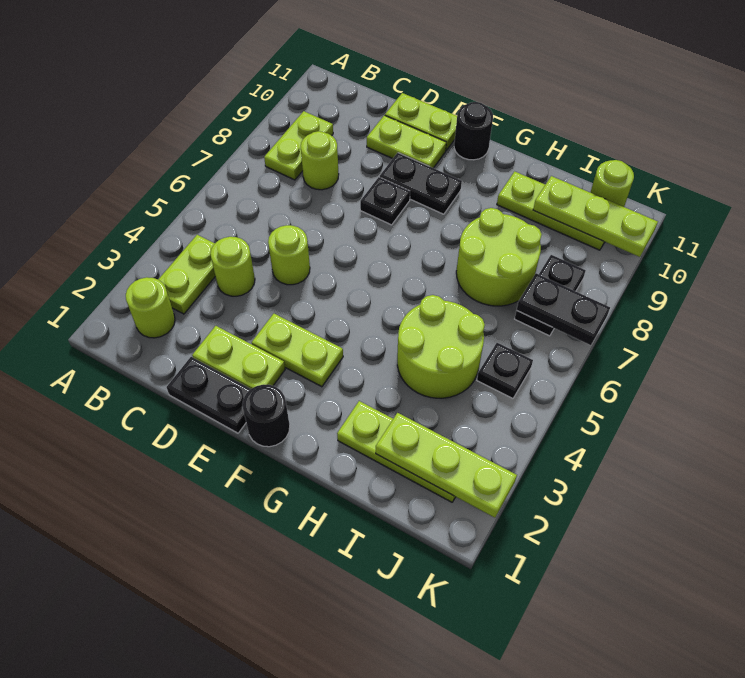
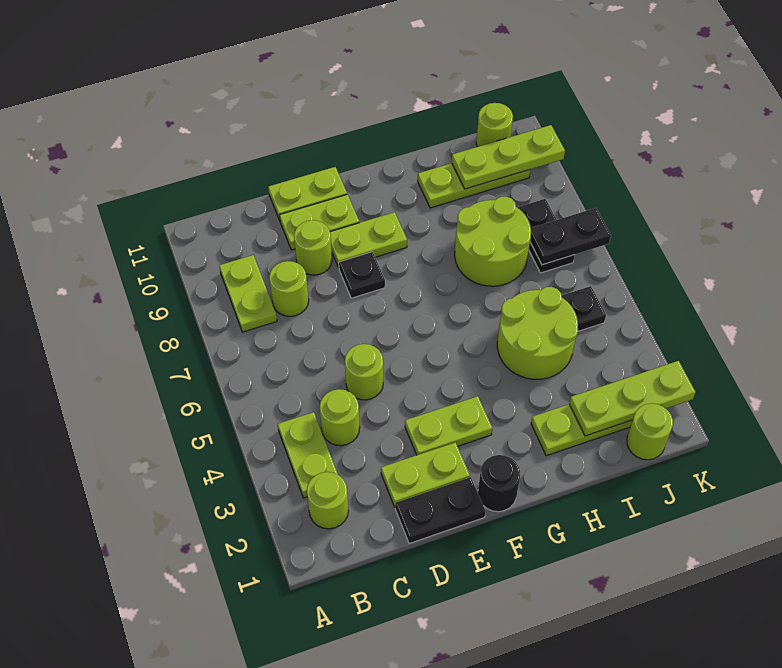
none -> lime round brick D9 level 1
black plate E9:F9 level 1 -> lime plate E9:F9 level 1
black round brick F11 level 1 -> none
none -> lime round brick J1 level 1

